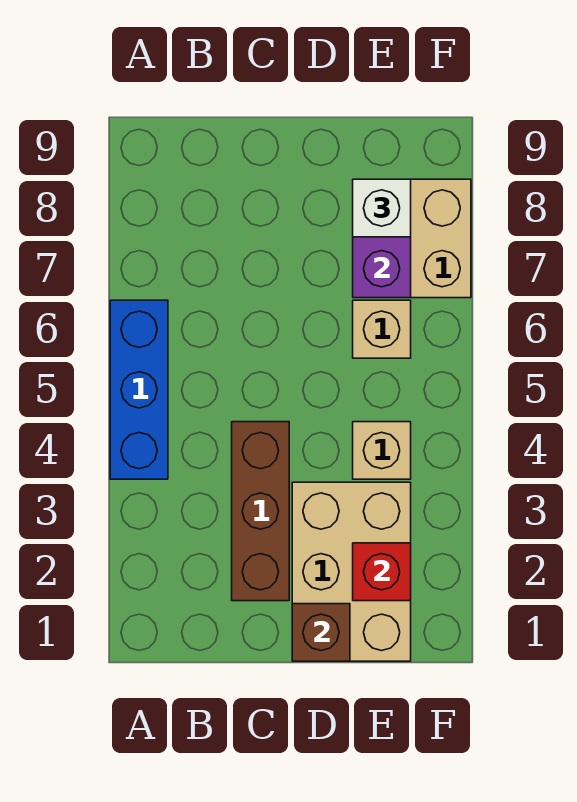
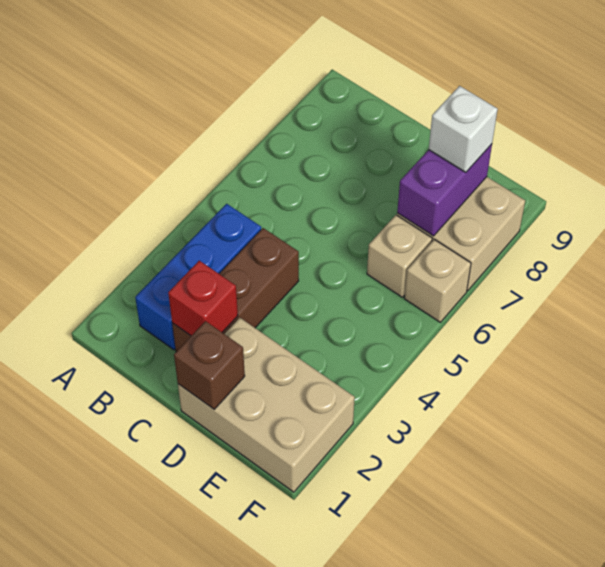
blue brick A4:A6 level 1 -> blue brick B2:B4 level 1
tan brick D1:E3 level 1 -> tan brick D1:F2 level 1
red brick E2 level 2 -> red brick C2 level 2
tan brick E4 level 1 -> tan brick F6 level 1

